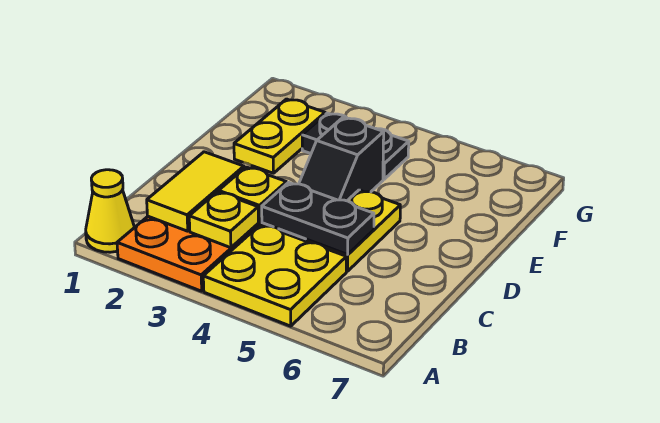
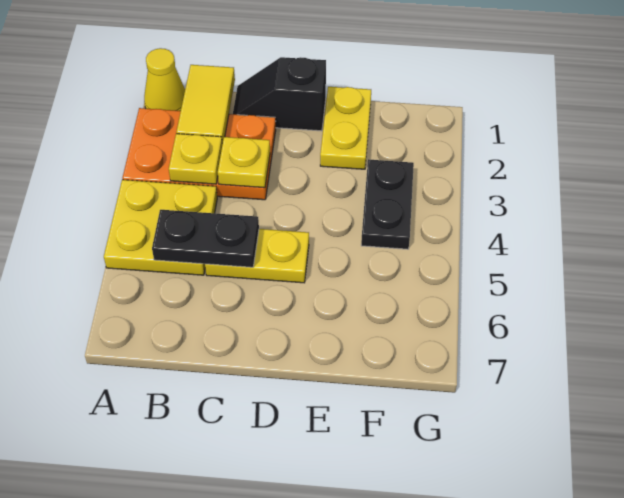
yellow tile B2:C2 level 2 -> yellow tile B1:B2 level 2
black plate C4:C5 level 2 -> black plate B5:C5 level 2
black slope D4:E4 level 1 top E -> black slope C1:D1 level 1 top D
yellow plate E2:F2 level 1 -> yellow plate E1:E2 level 1

